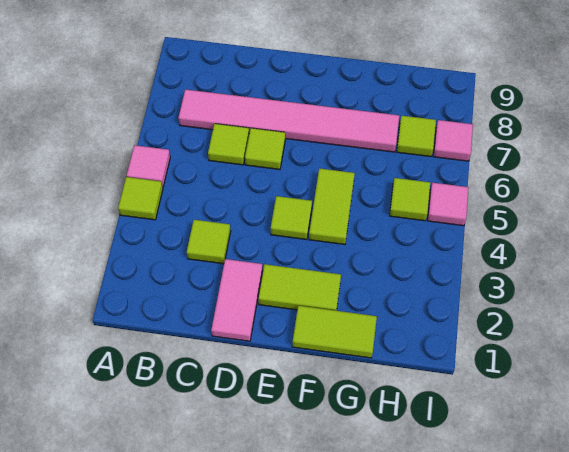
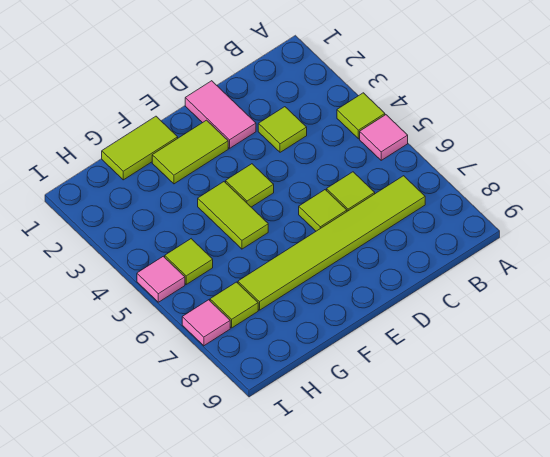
pink tile B7:G7 level 1 -> lime tile B7:G7 level 1

